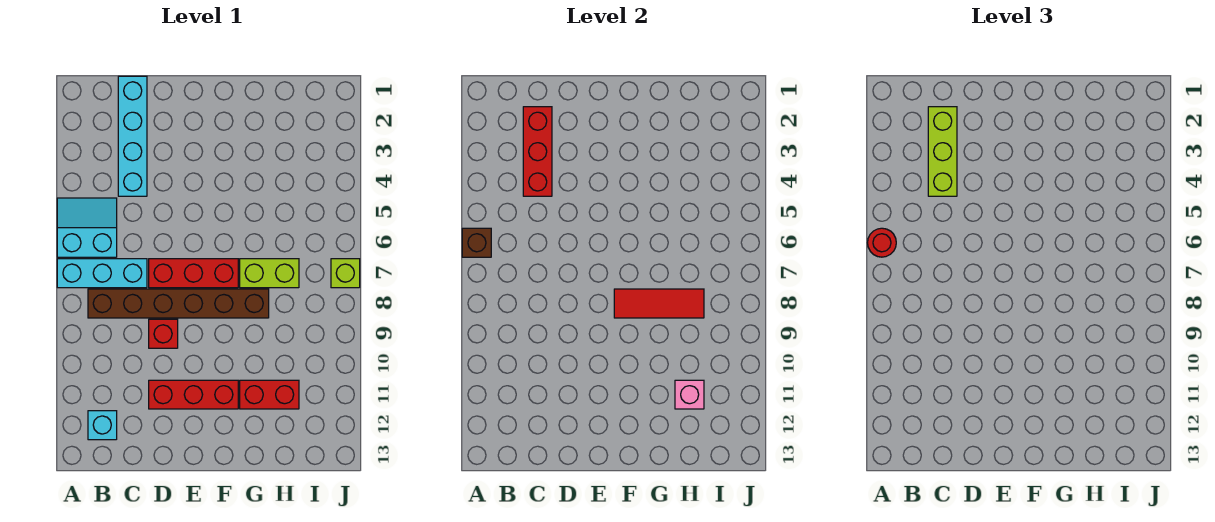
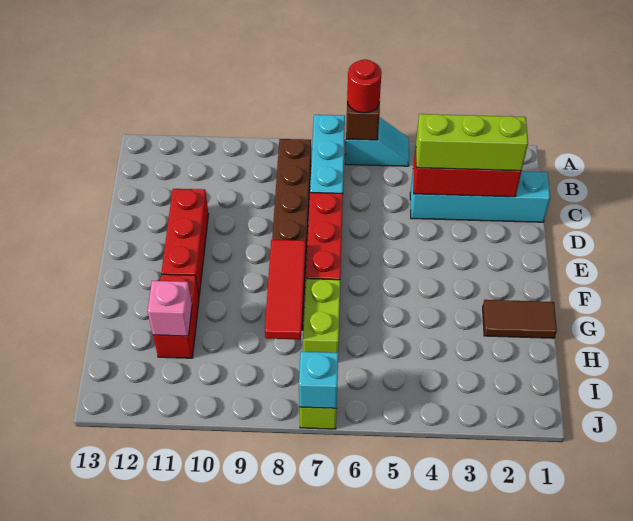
cyan slope A5:B6 level 1 top 6 -> cyan slope A5:A6 level 1 top 6
cyan brick B12 level 1 -> cyan brick J7 level 2
red brick D9 level 1 -> none
none -> brown tile G1:G2 level 1

